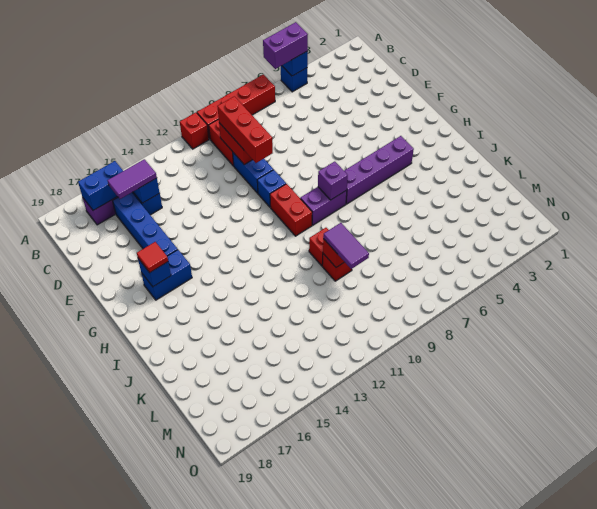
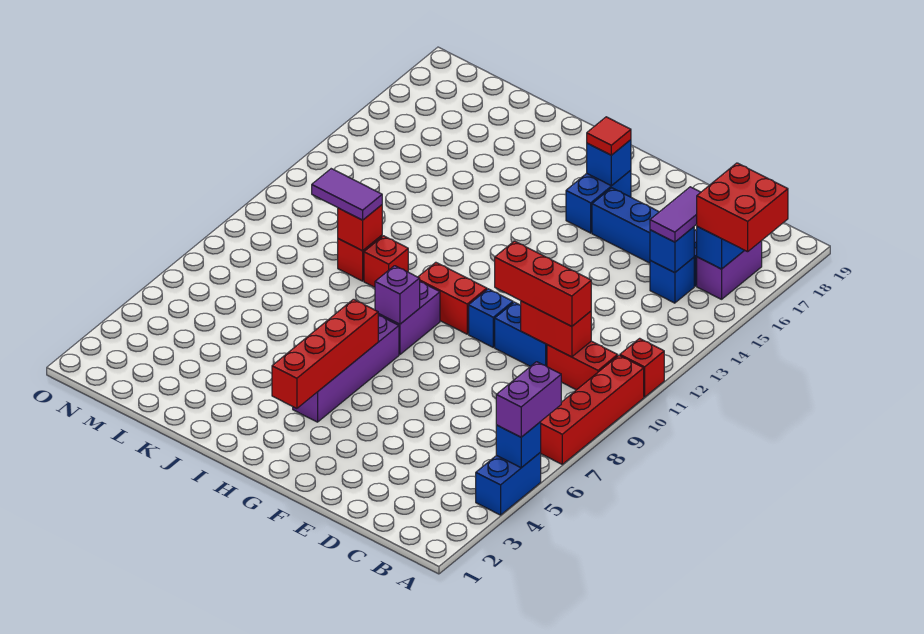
blue brick A5 level 1 -> blue brick A4:A5 level 1
none -> red brick A16:B17 level 3
none -> red brick H3:H6 level 2

